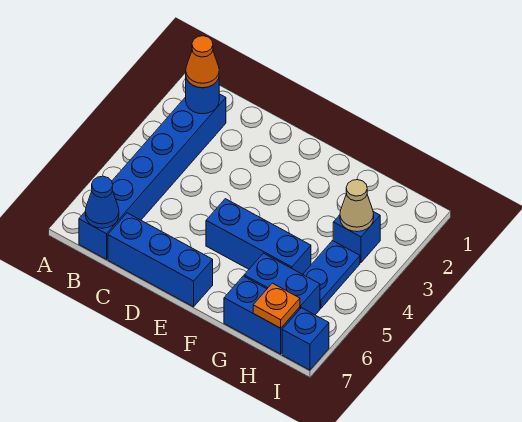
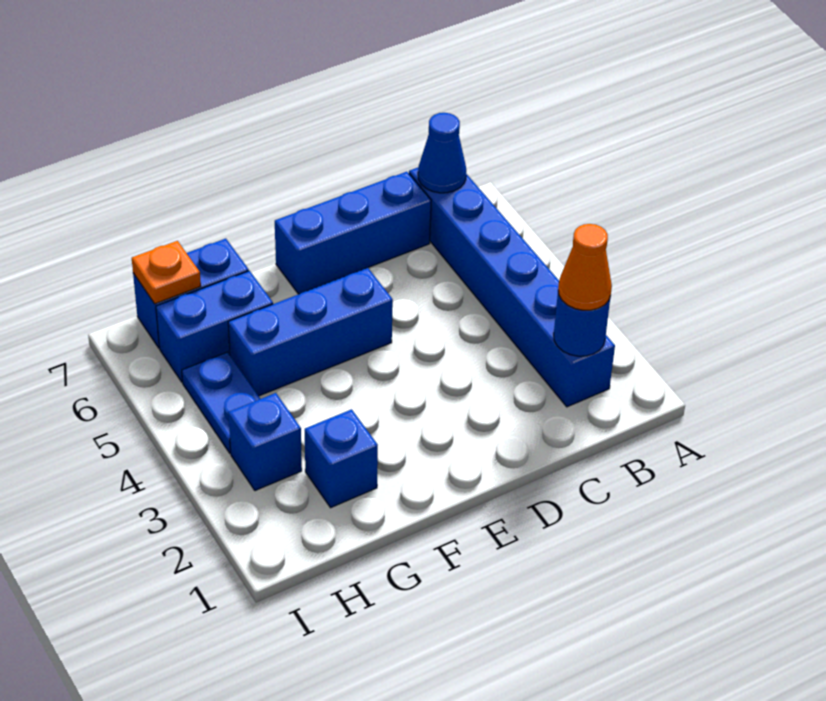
tan cone H3 level 2 -> none
blue brick I7 level 1 -> blue brick G2 level 1

